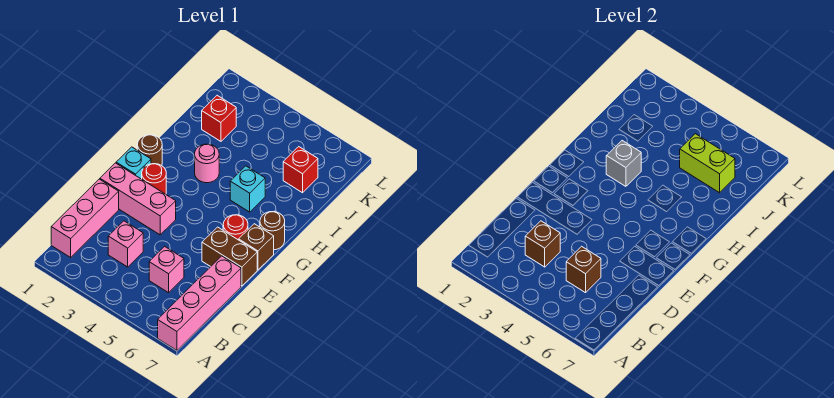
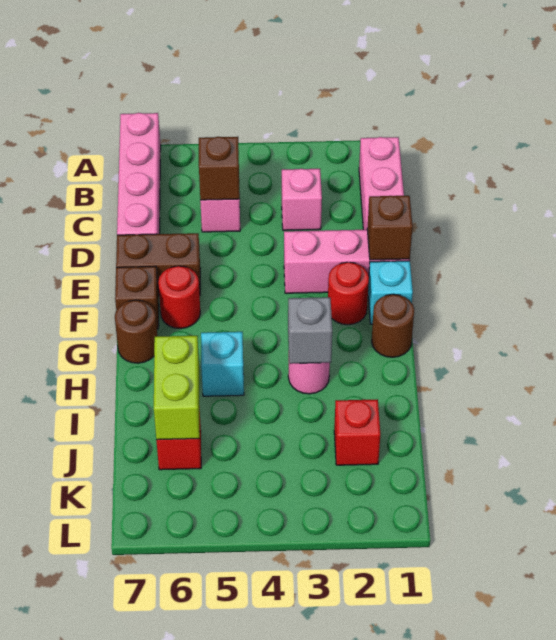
brown brick C3 level 2 -> brown brick E1 level 2
lime brick J5:J6 level 2 -> lime brick I6:J6 level 2

